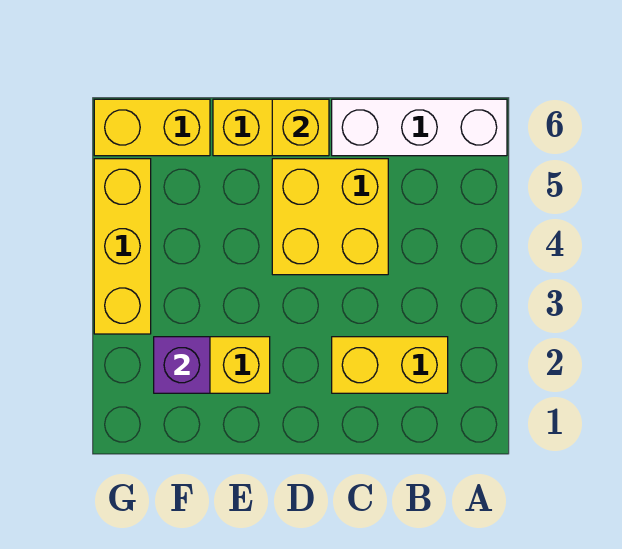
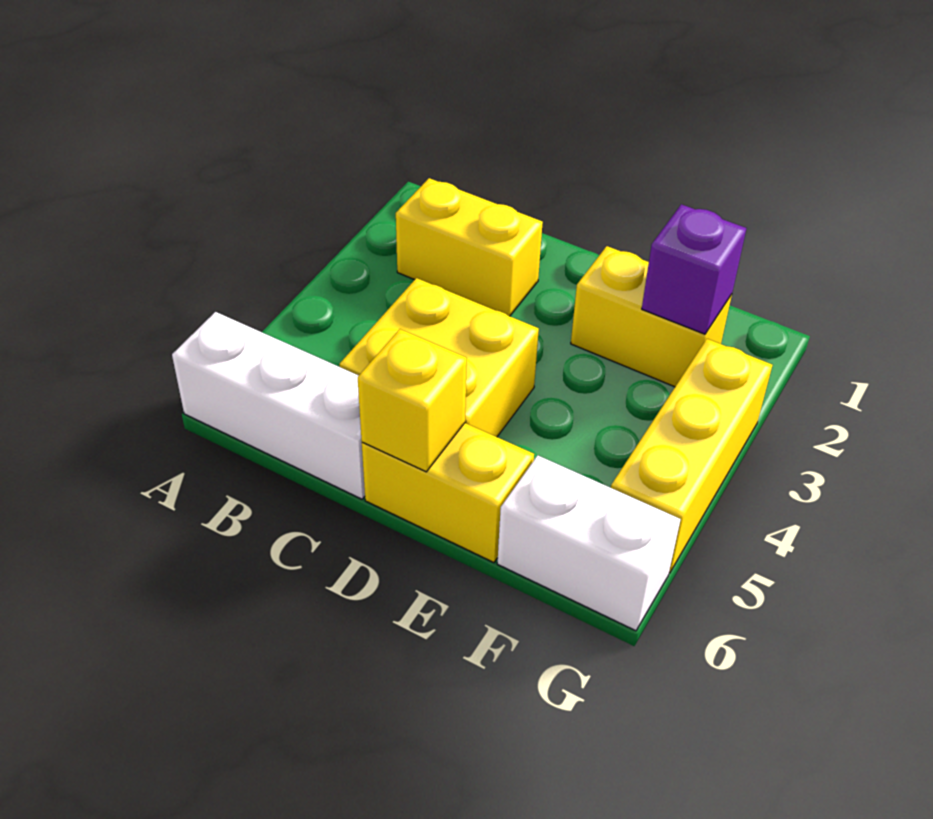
yellow brick F6:G6 level 1 -> white brick F6:G6 level 1

